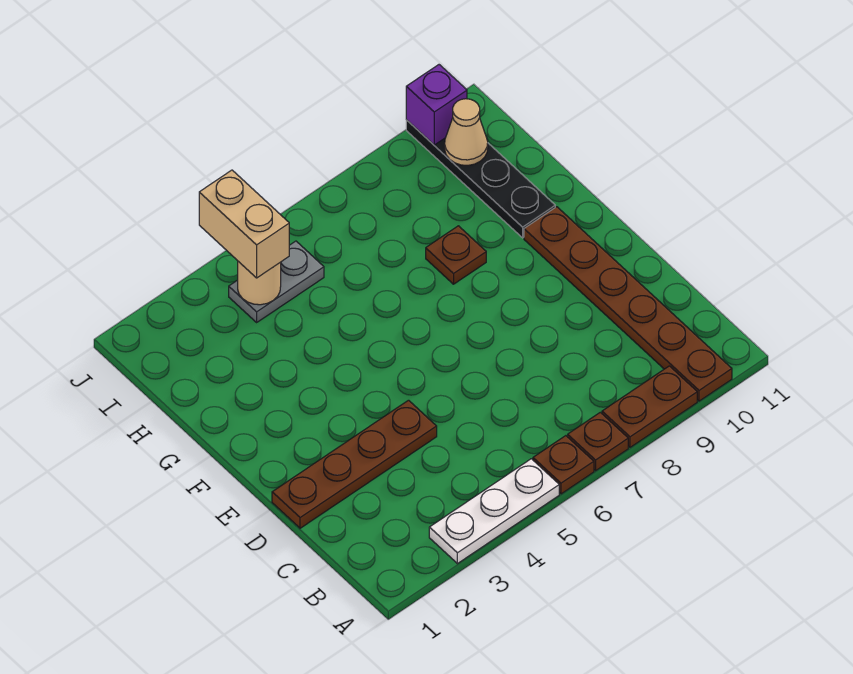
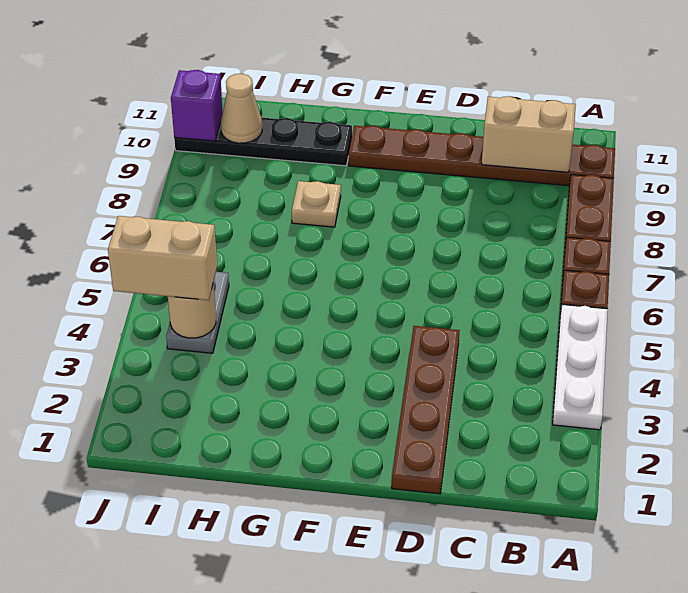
none -> tan brick B10:C10 level 2
brown plate G8 level 1 -> tan plate G8 level 1

